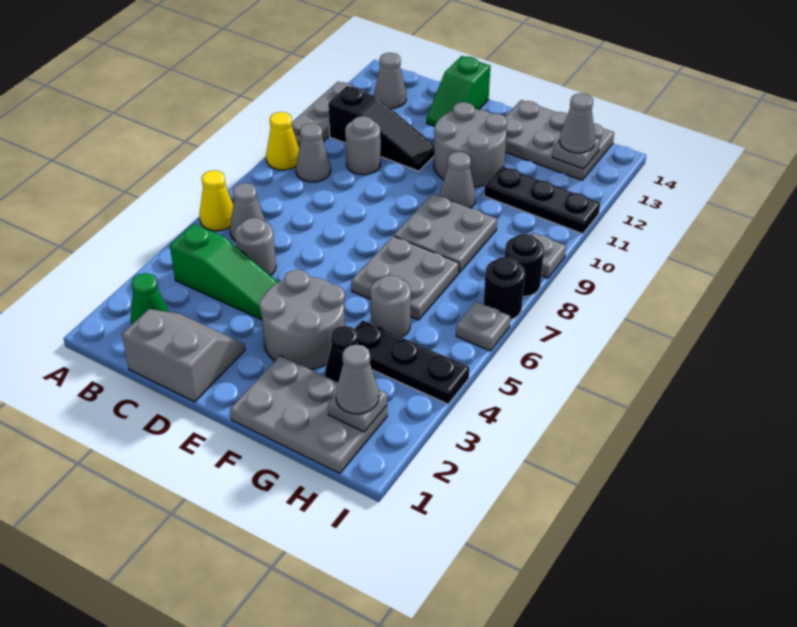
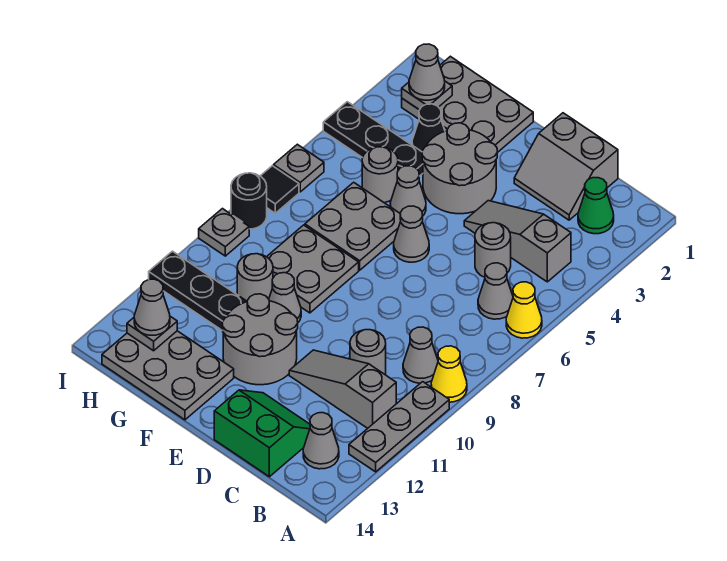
green slope B4:D4 level 1 top B -> grey slope B4:D4 level 1 top B
black slope B11:D11 level 1 top B -> grey slope B11:D11 level 1 top B
green slope D13:D14 level 1 top 14 -> green slope C13:D14 level 1 top 14
none -> grey cone E6 level 1
none -> grey cone F5 level 1
none -> grey round brick G10 level 1
black round brick I7 level 1 -> black tile I7 level 1

